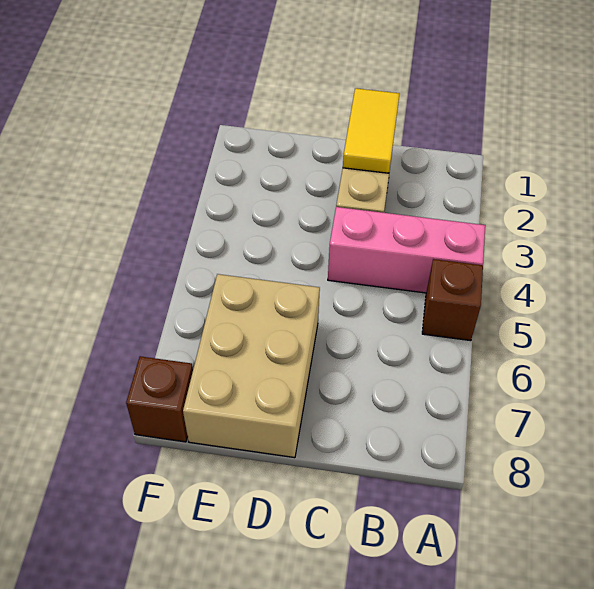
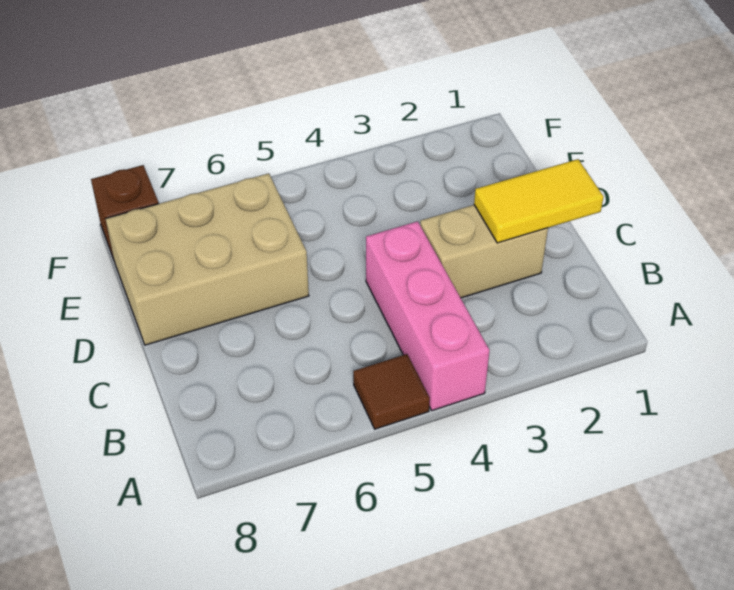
brown brick A5 level 1 -> brown tile A5 level 1

